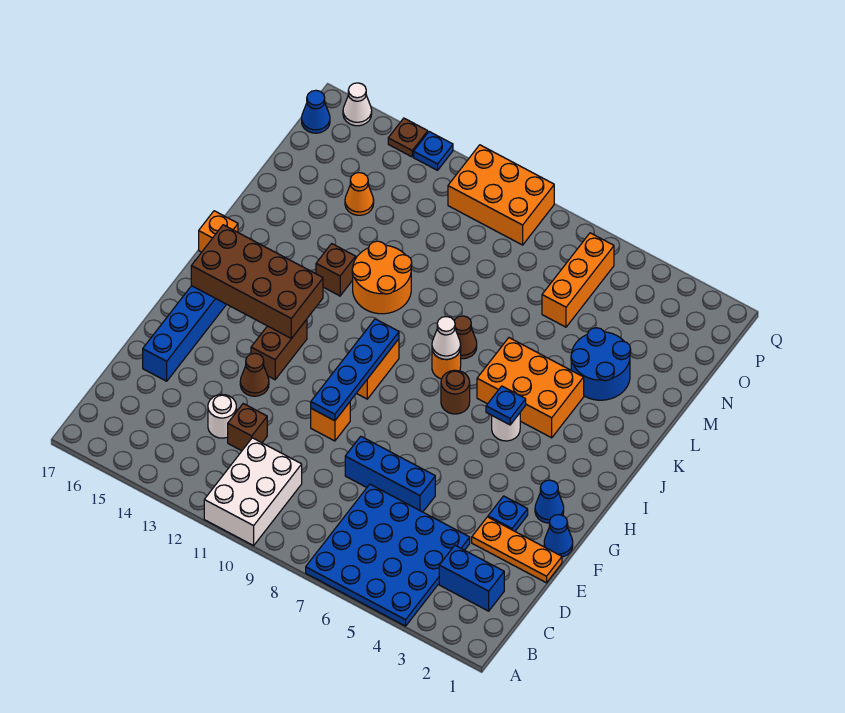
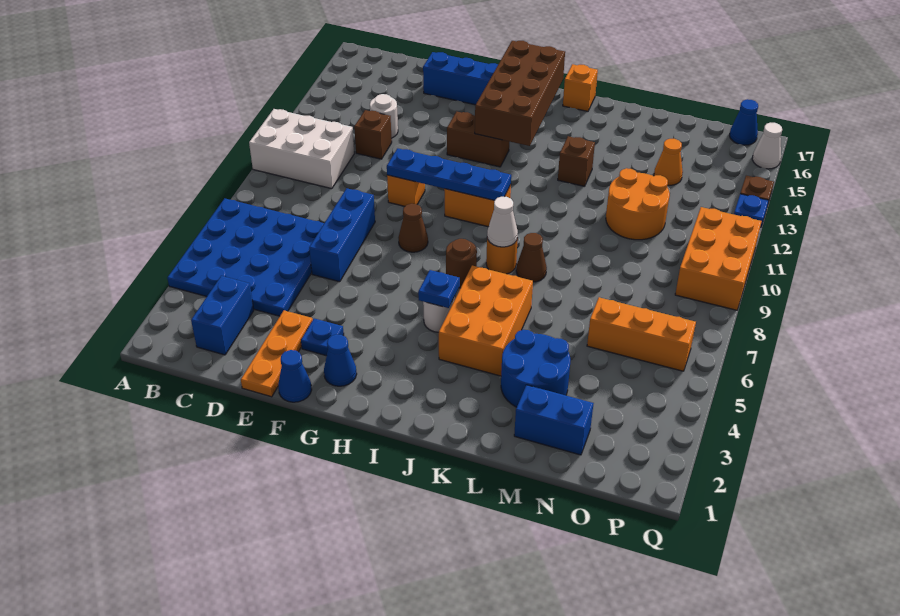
brown cone F13 level 1 -> brown cone G8 level 1
orange round brick K11:L12 level 1 -> orange round brick M11:N12 level 1
none -> blue brick M2:N2 level 1

